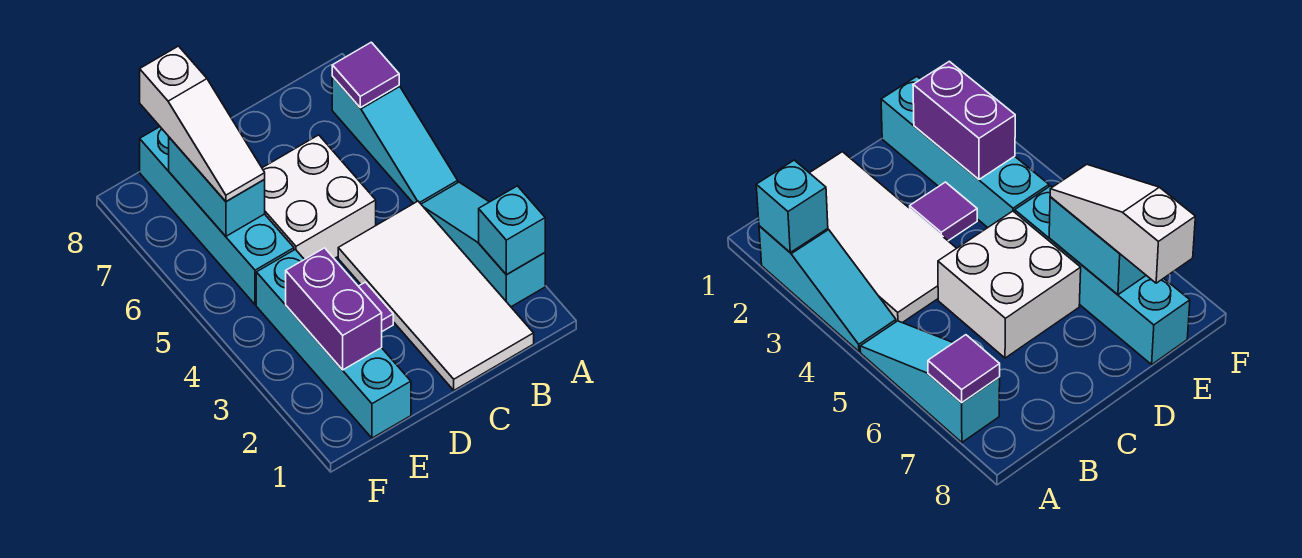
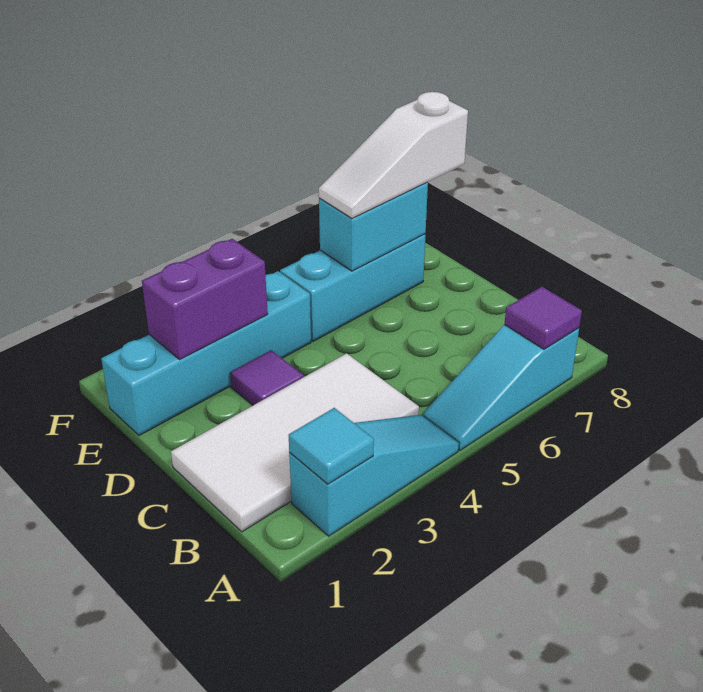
cyan brick A2 level 2 -> cyan tile A2 level 2
white brick C5:D6 level 1 -> none
cyan brick E5:E8 level 1 -> cyan brick E5:E7 level 1

